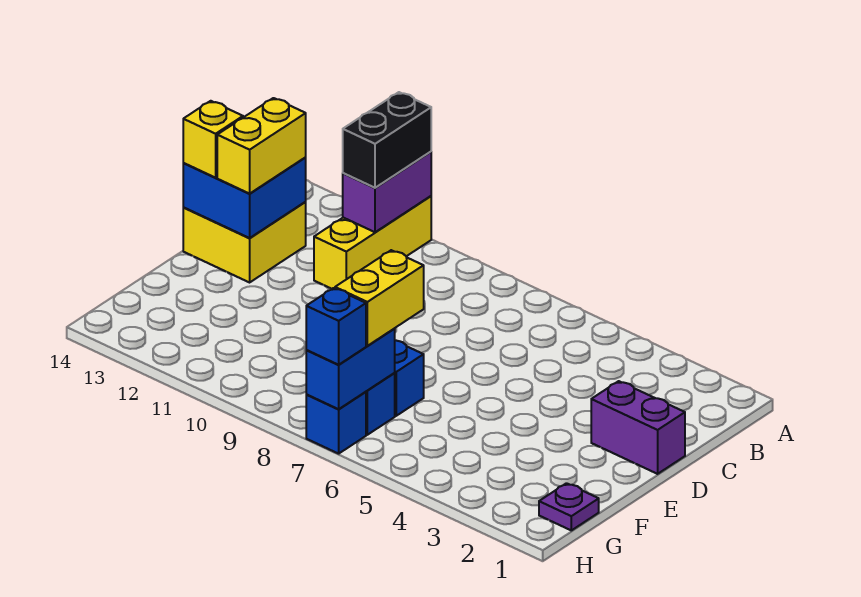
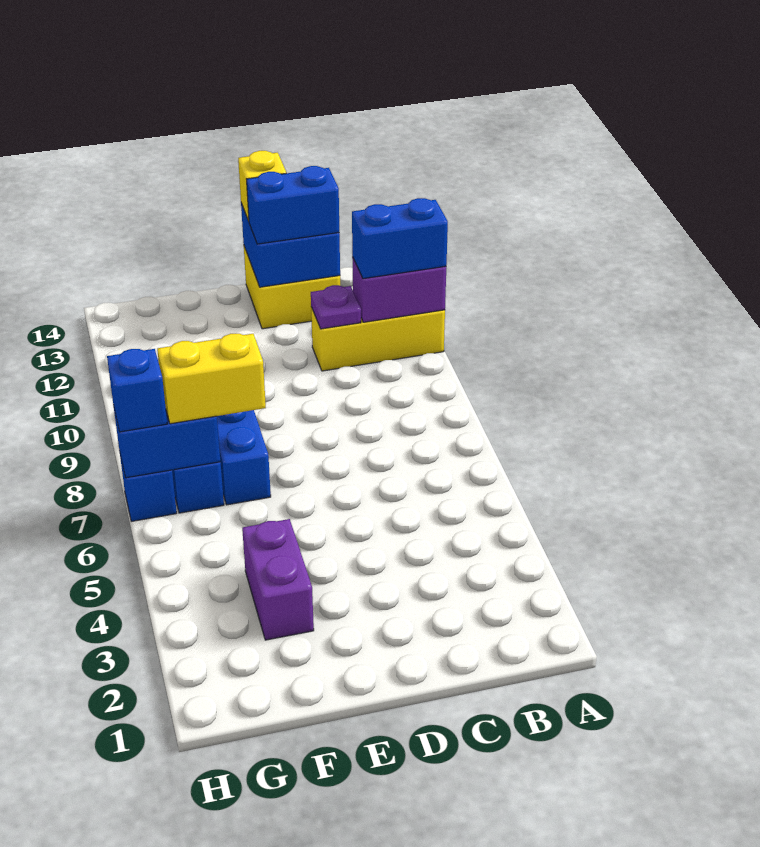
black brick A11:B11 level 3 -> blue brick A11:B11 level 3
yellow brick C13:D13 level 3 -> blue brick C13:D13 level 3
purple brick D1:D2 level 1 -> purple brick F3:F4 level 1
purple plate G1 level 1 -> purple plate C11 level 2

